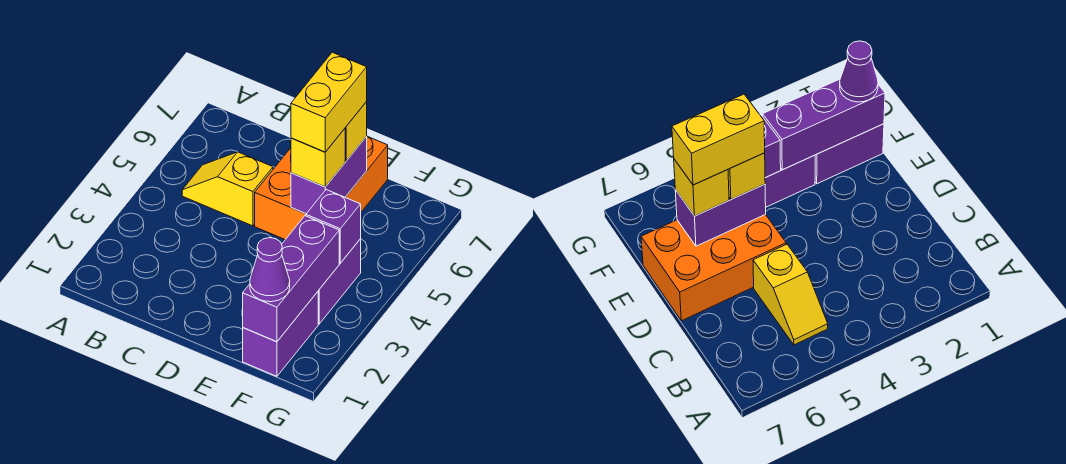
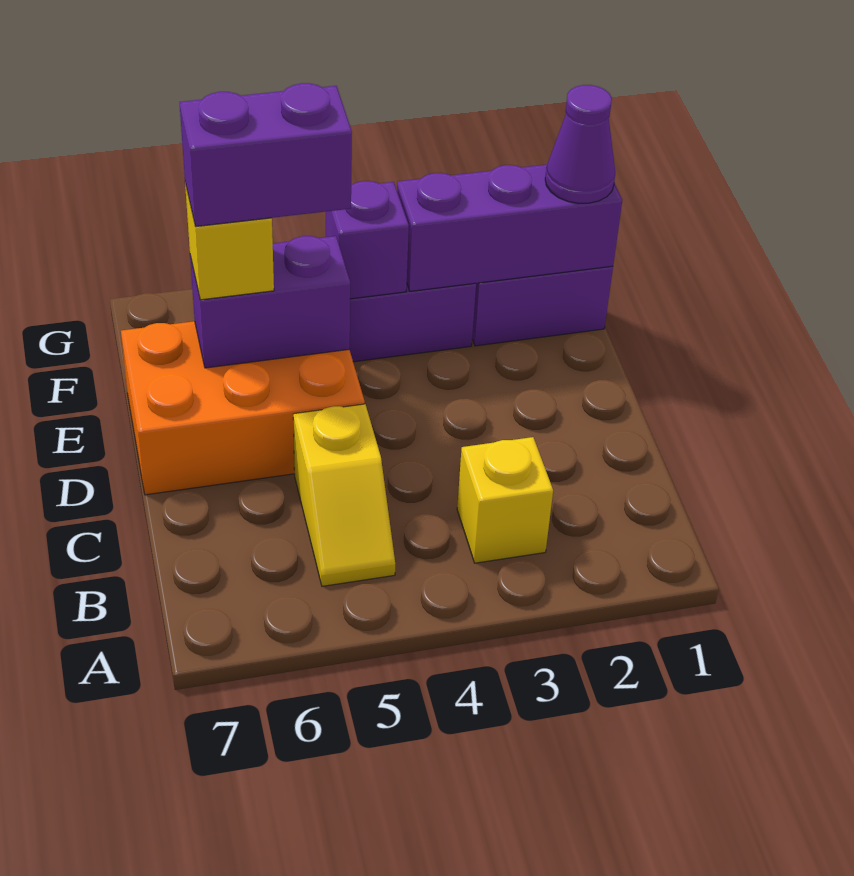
yellow brick E5 level 3 -> yellow brick B3 level 1
yellow brick E5:E6 level 4 -> purple brick E5:E6 level 4

